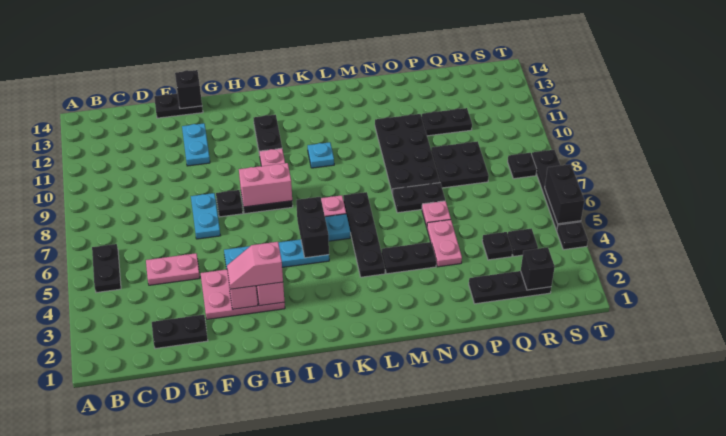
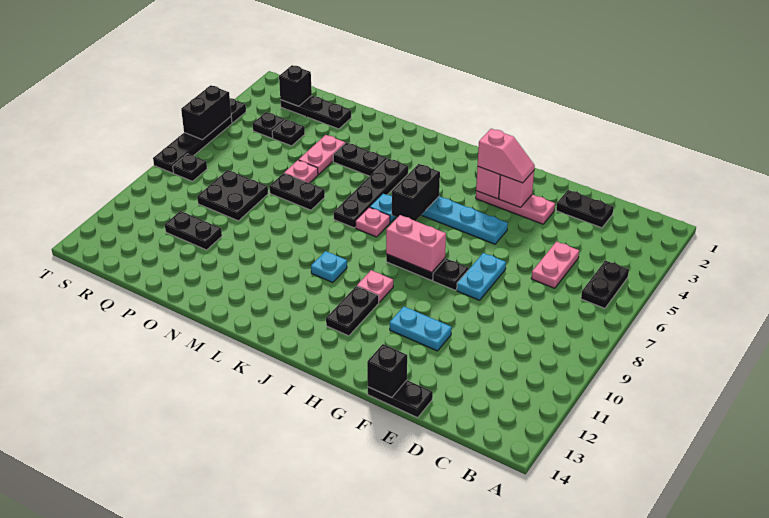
pink plate D5:E5 level 1 -> pink plate D5:D6 level 1
pink plate F3:H4 level 1 -> pink plate F3:H3 level 1
cyan plate F11:F12 level 1 -> cyan plate F11:G11 level 1
black plate N8:O11 level 1 -> none

